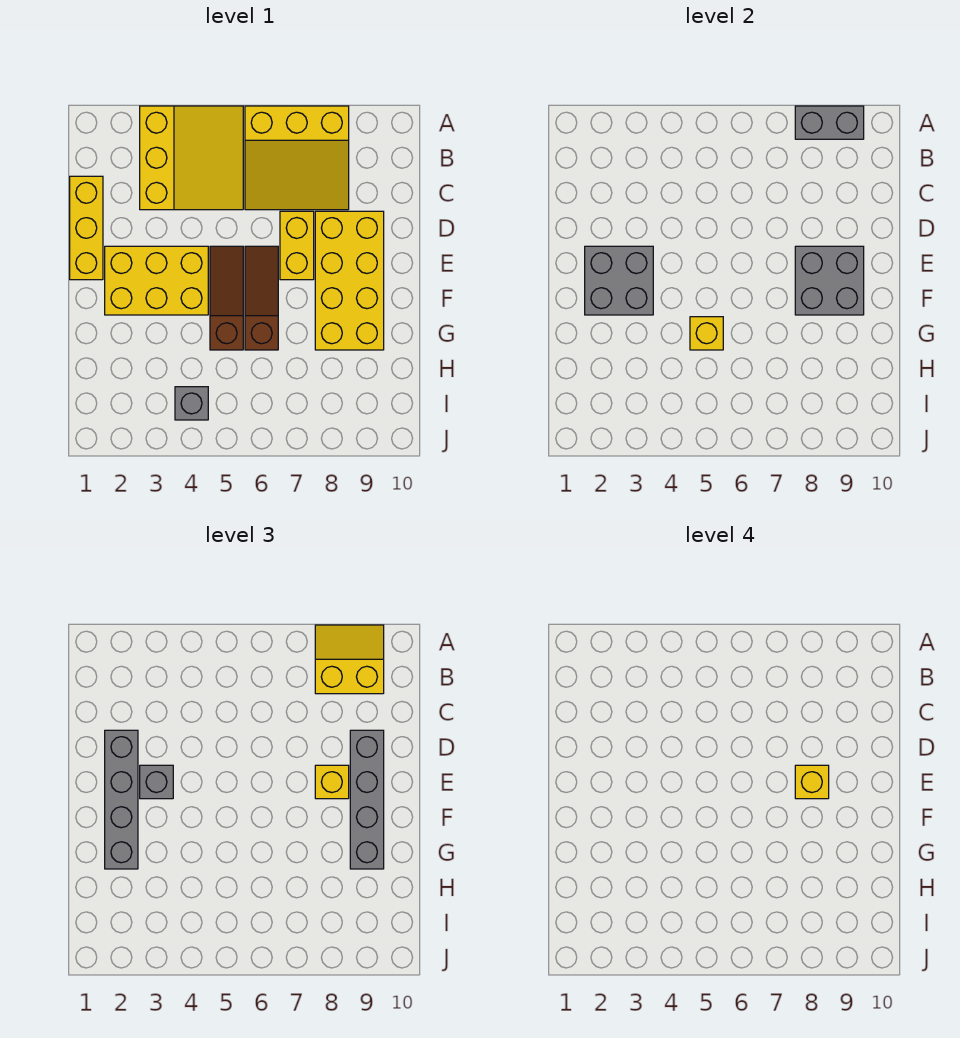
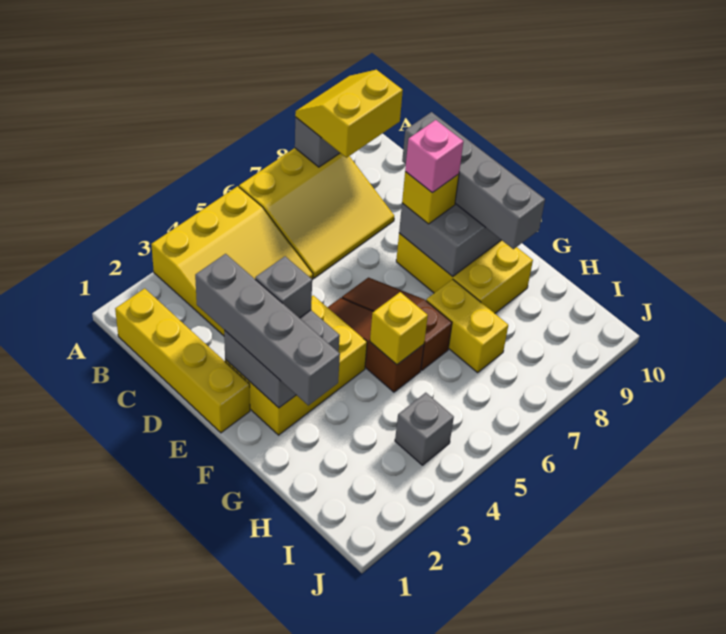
yellow slope A3:C5 level 1 top 3 -> yellow slope A3:C5 level 1 top A
yellow brick C1:E1 level 1 -> yellow brick B1:E1 level 1
yellow brick D7:E7 level 1 -> yellow brick G7:H7 level 1
yellow brick D8:G9 level 1 -> yellow brick E8:G9 level 1
yellow brick E8 level 4 -> pink brick E8 level 4

